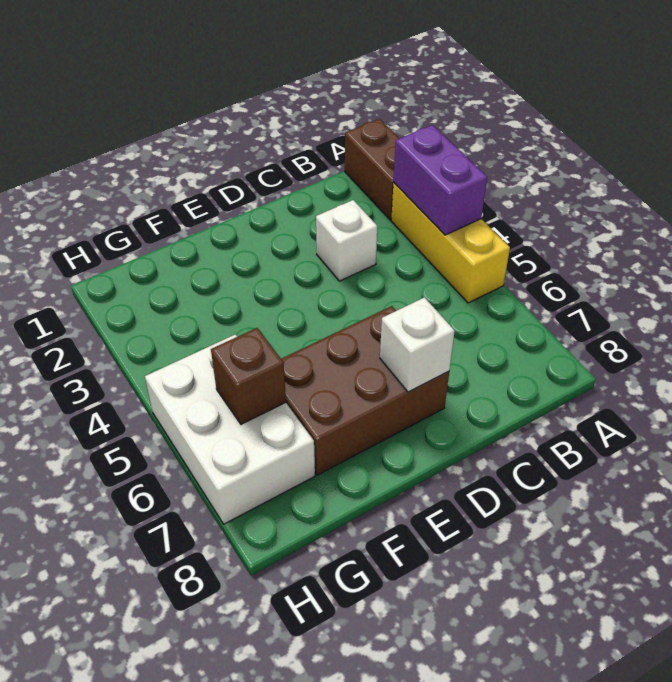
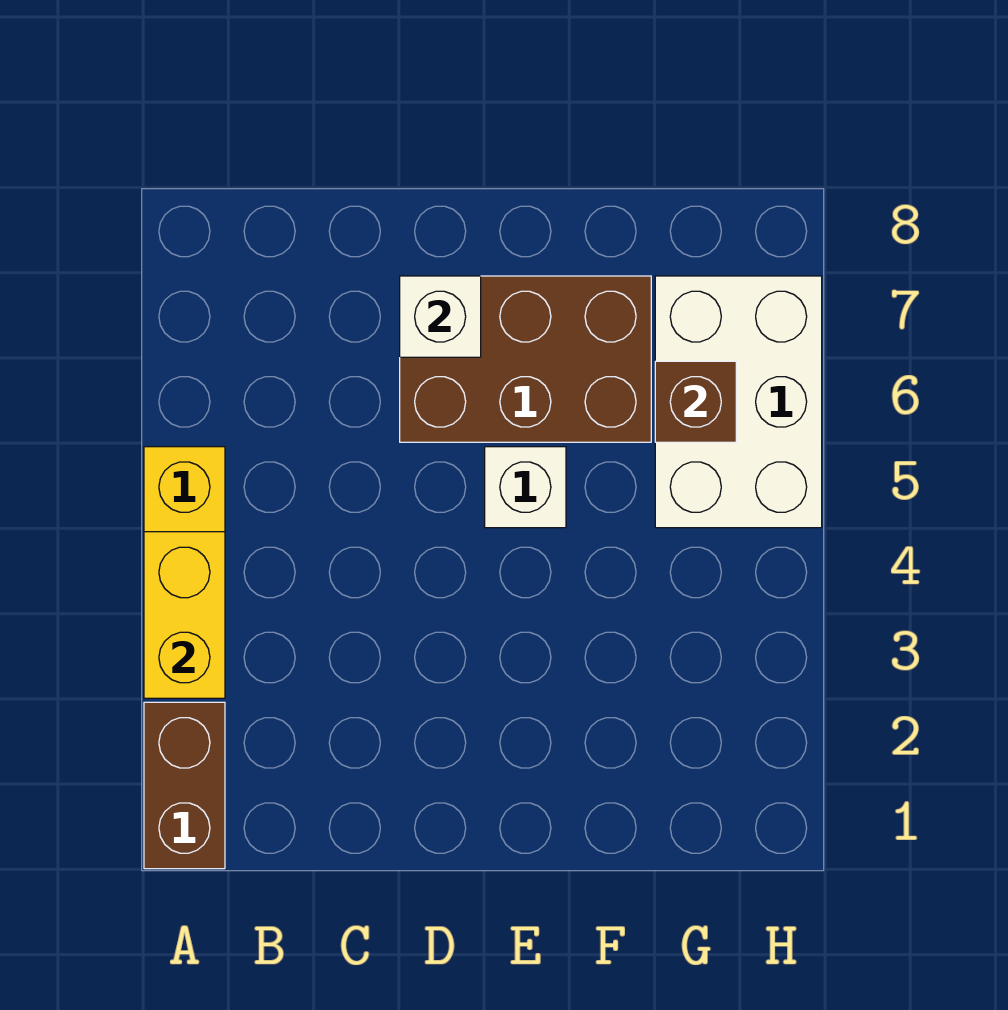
purple brick A3:A4 level 2 -> yellow brick A3:A4 level 2
white brick C3 level 1 -> white brick E5 level 1

